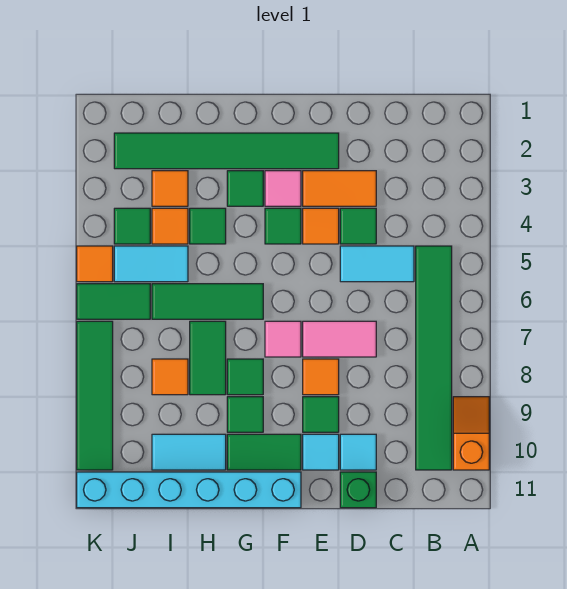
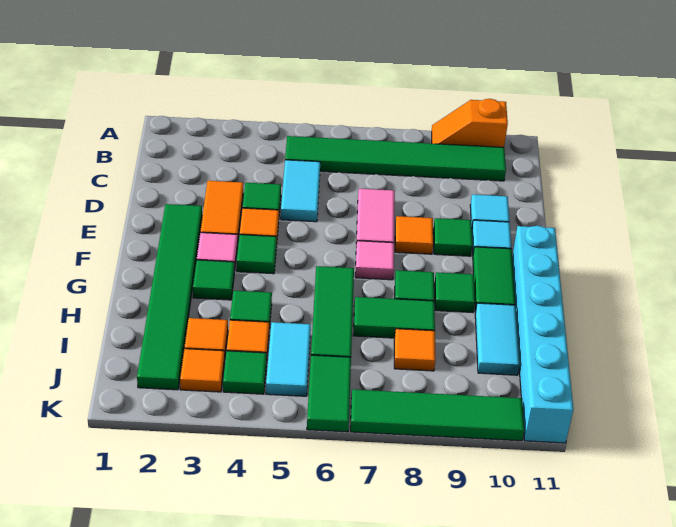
green brick D11 level 1 -> none
orange tile K5 level 1 -> orange tile J3 level 1

